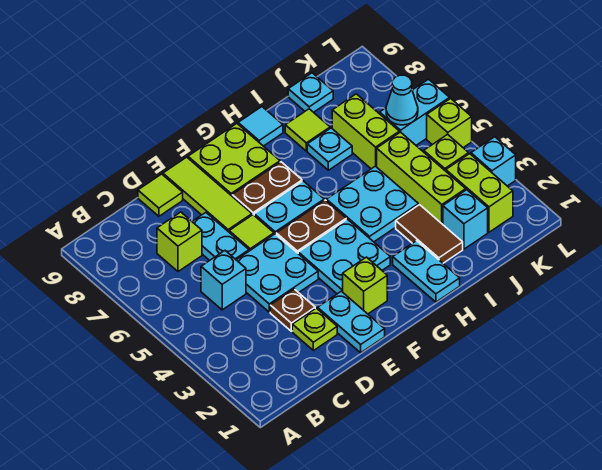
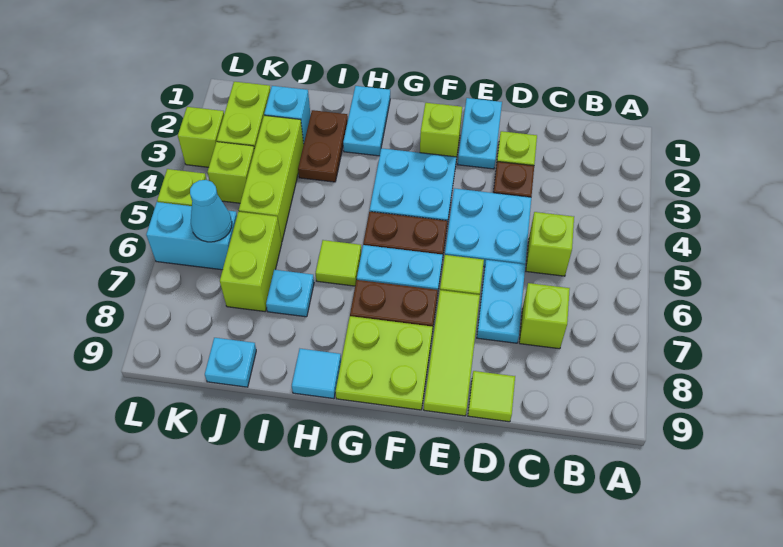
cyan brick C5 level 1 -> lime brick C5 level 1
cyan plate H4:I5 level 1 -> none
brown tile I2:I3 level 1 -> brown plate I2:I3 level 1
lime tile I8 level 1 -> lime tile H6 level 1
cyan brick L3 level 1 -> lime brick L3 level 1

